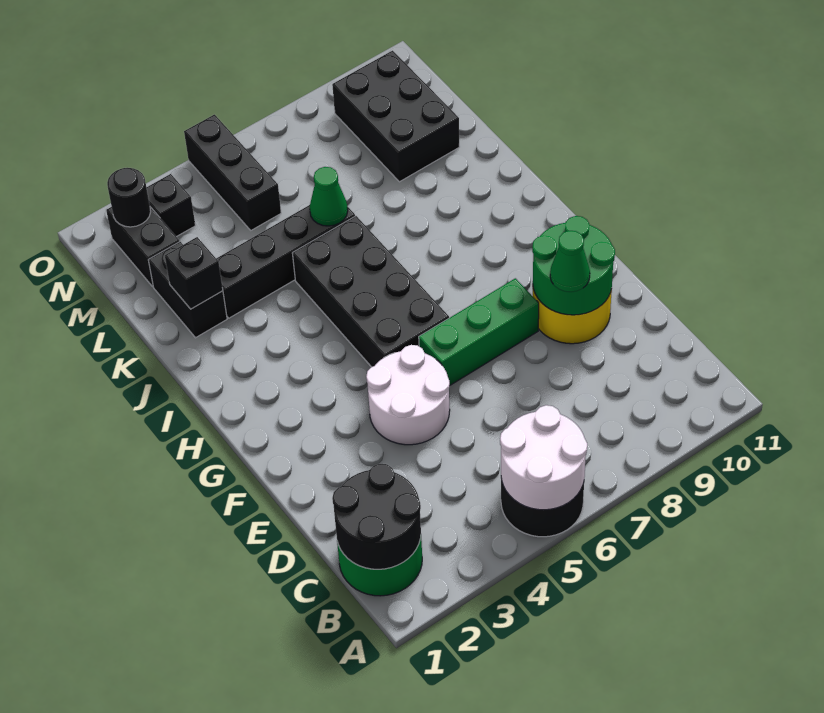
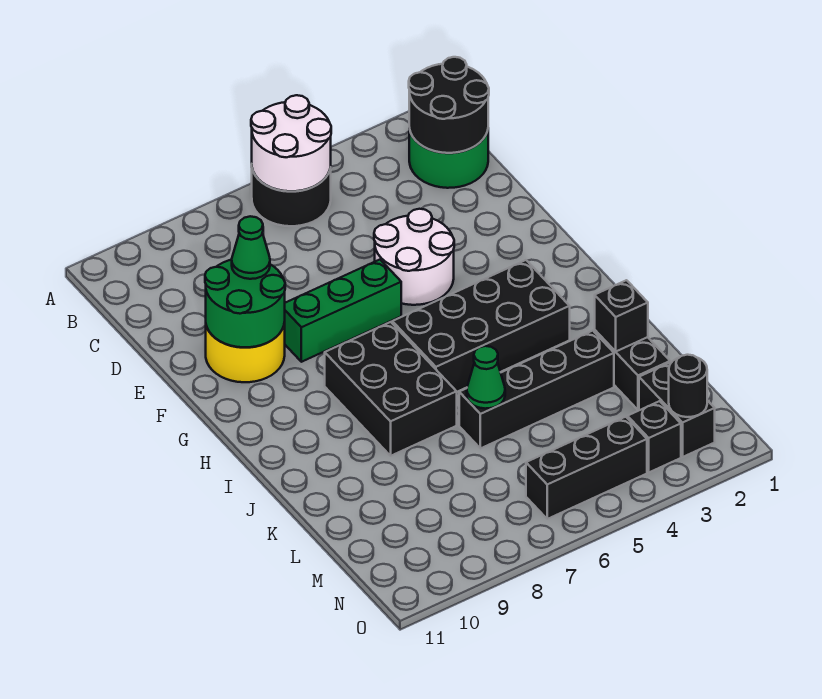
black brick G5:J6 level 1 -> black brick H3:I6 level 1
black brick L9:N10 level 1 -> black brick H7:J8 level 1
black brick M5:O5 level 1 -> black brick N4:N6 level 1

